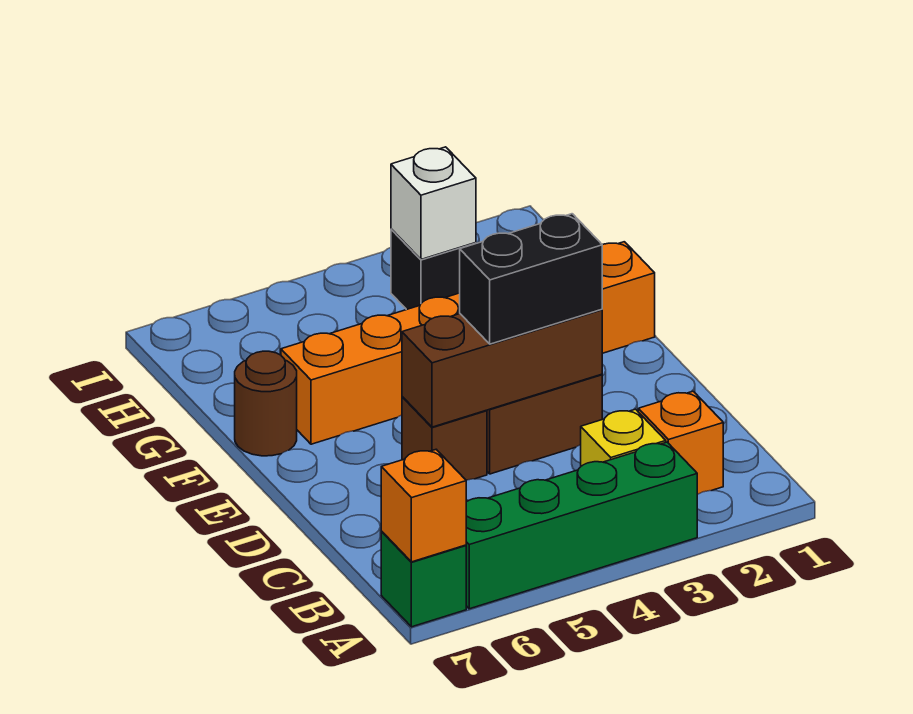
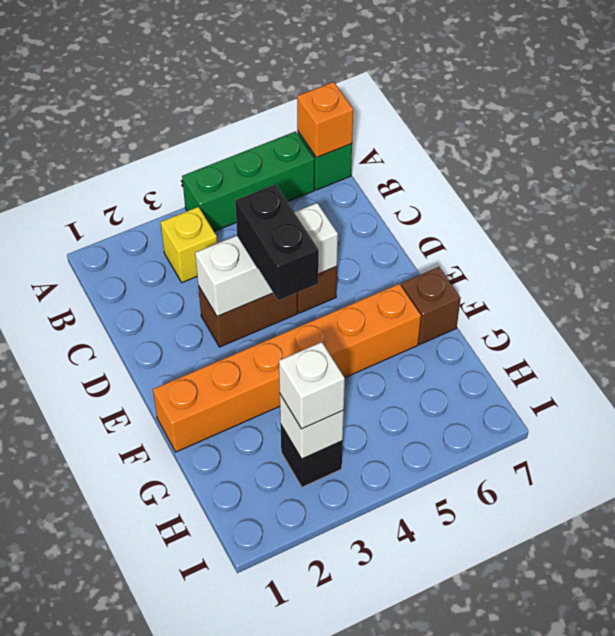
green brick A3:A6 level 1 -> green brick A4:A6 level 1
orange brick B2 level 1 -> none
brown brick D3:D5 level 2 -> white brick D3:D5 level 2
black brick D3:D4 level 3 -> black brick D4:E4 level 3
brown round brick F7 level 1 -> brown brick F7 level 1
none -> white brick H3 level 3

